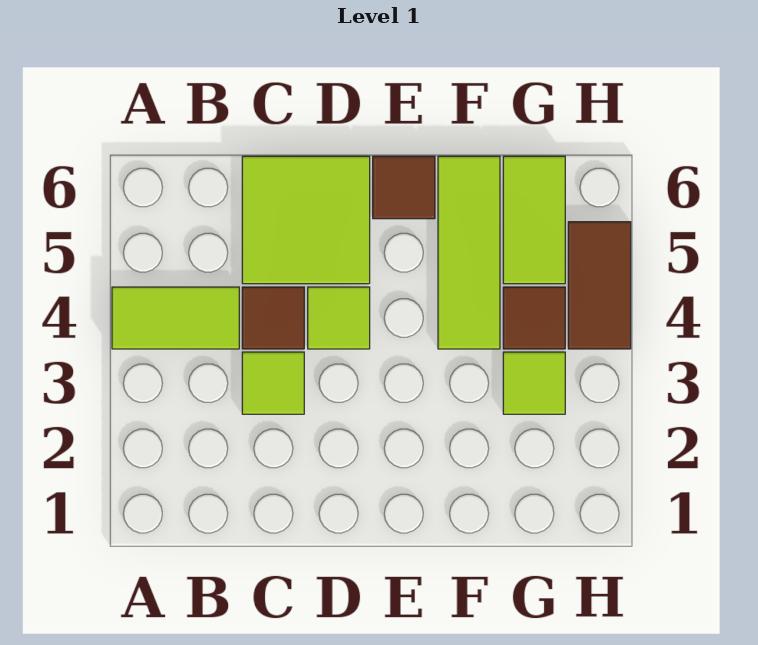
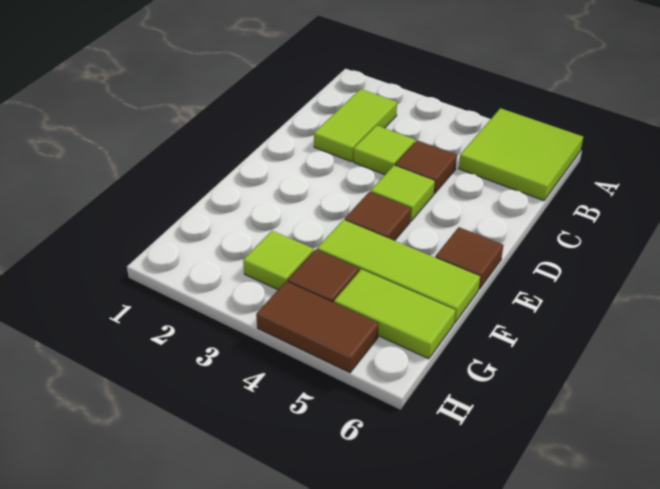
lime tile A4:B4 level 1 -> lime tile B2:C2 level 1
lime tile C5:D6 level 1 -> lime tile A5:B6 level 1
none -> brown tile E4 level 1

